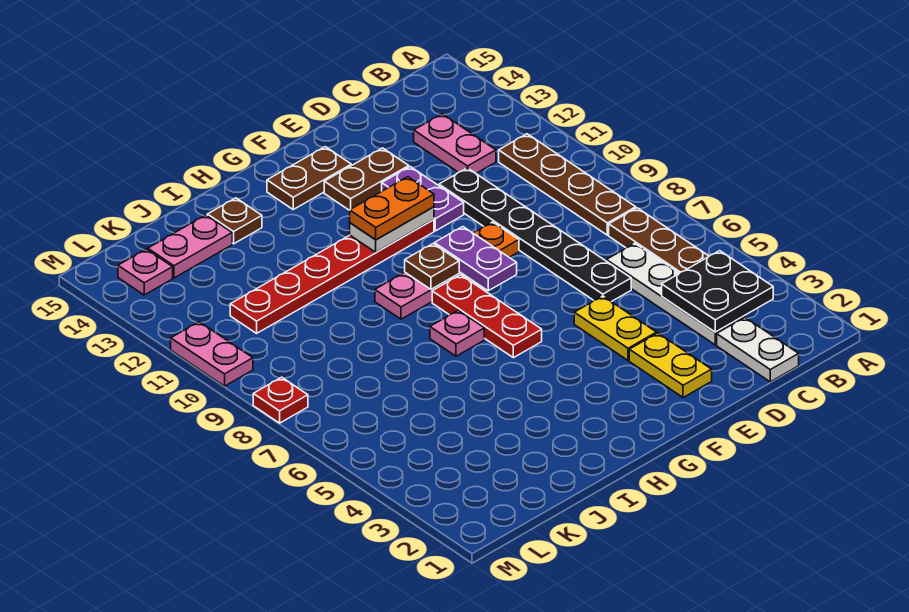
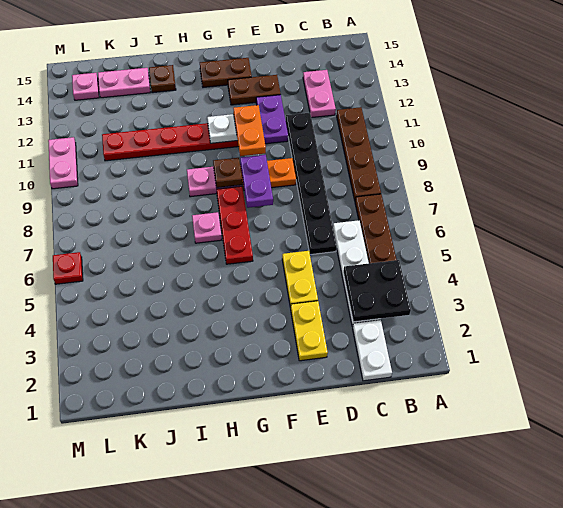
orange plate F11:G11 level 3 -> orange plate F10:F11 level 3
red plate M8 level 1 -> red plate M6 level 1

